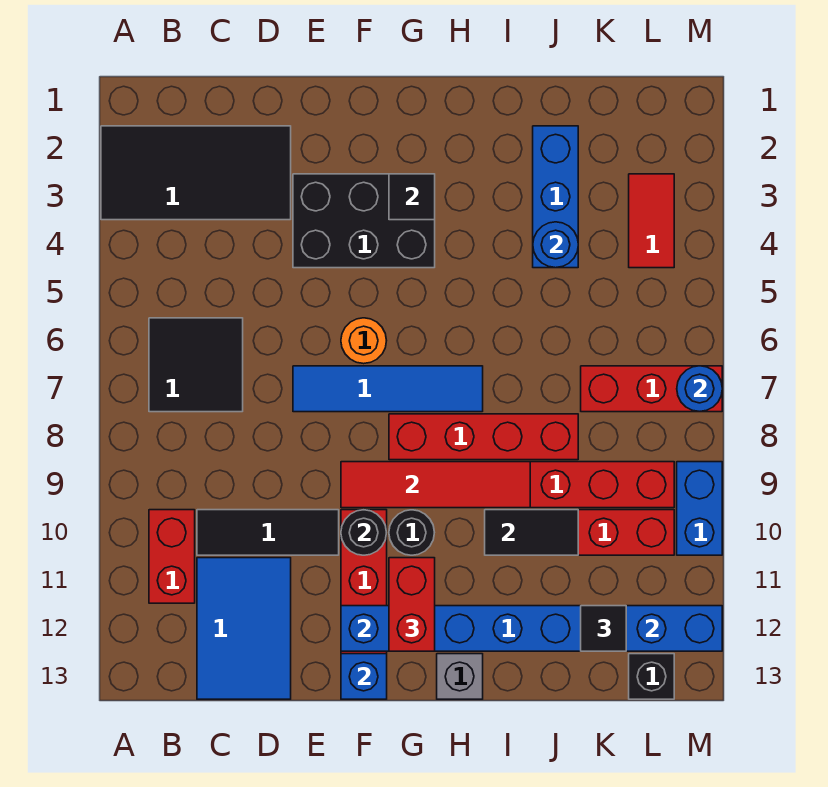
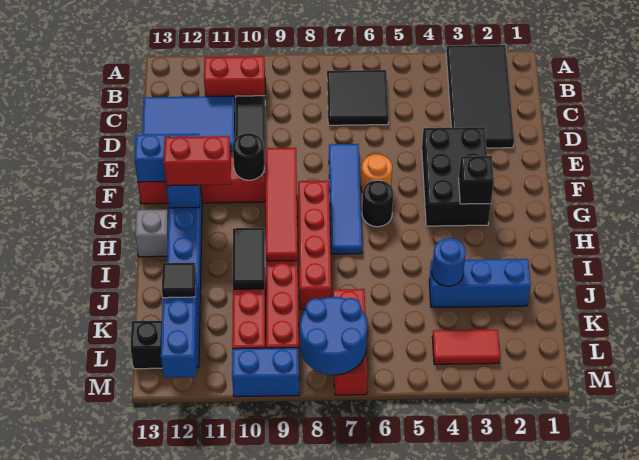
black tile G3 level 2 -> black brick G3 level 2
black round brick G10 level 1 -> black round brick G6 level 1
blue round brick M7 level 2 -> blue round brick L7:M8 level 2

